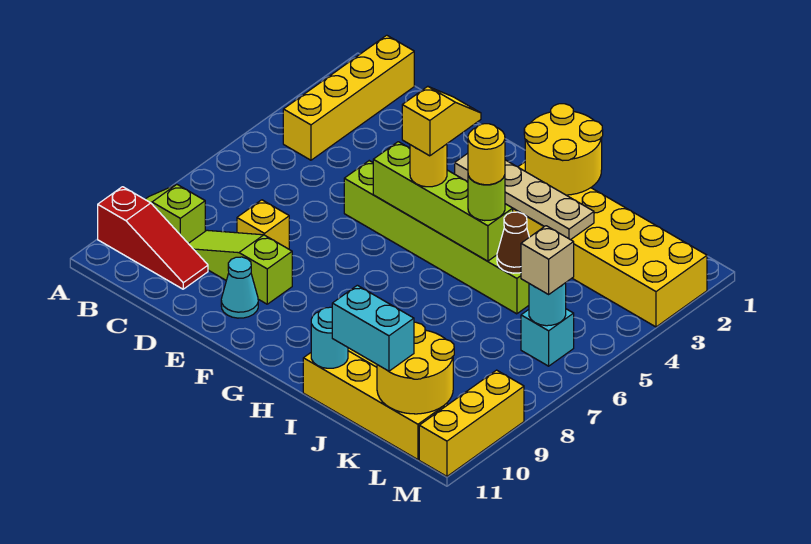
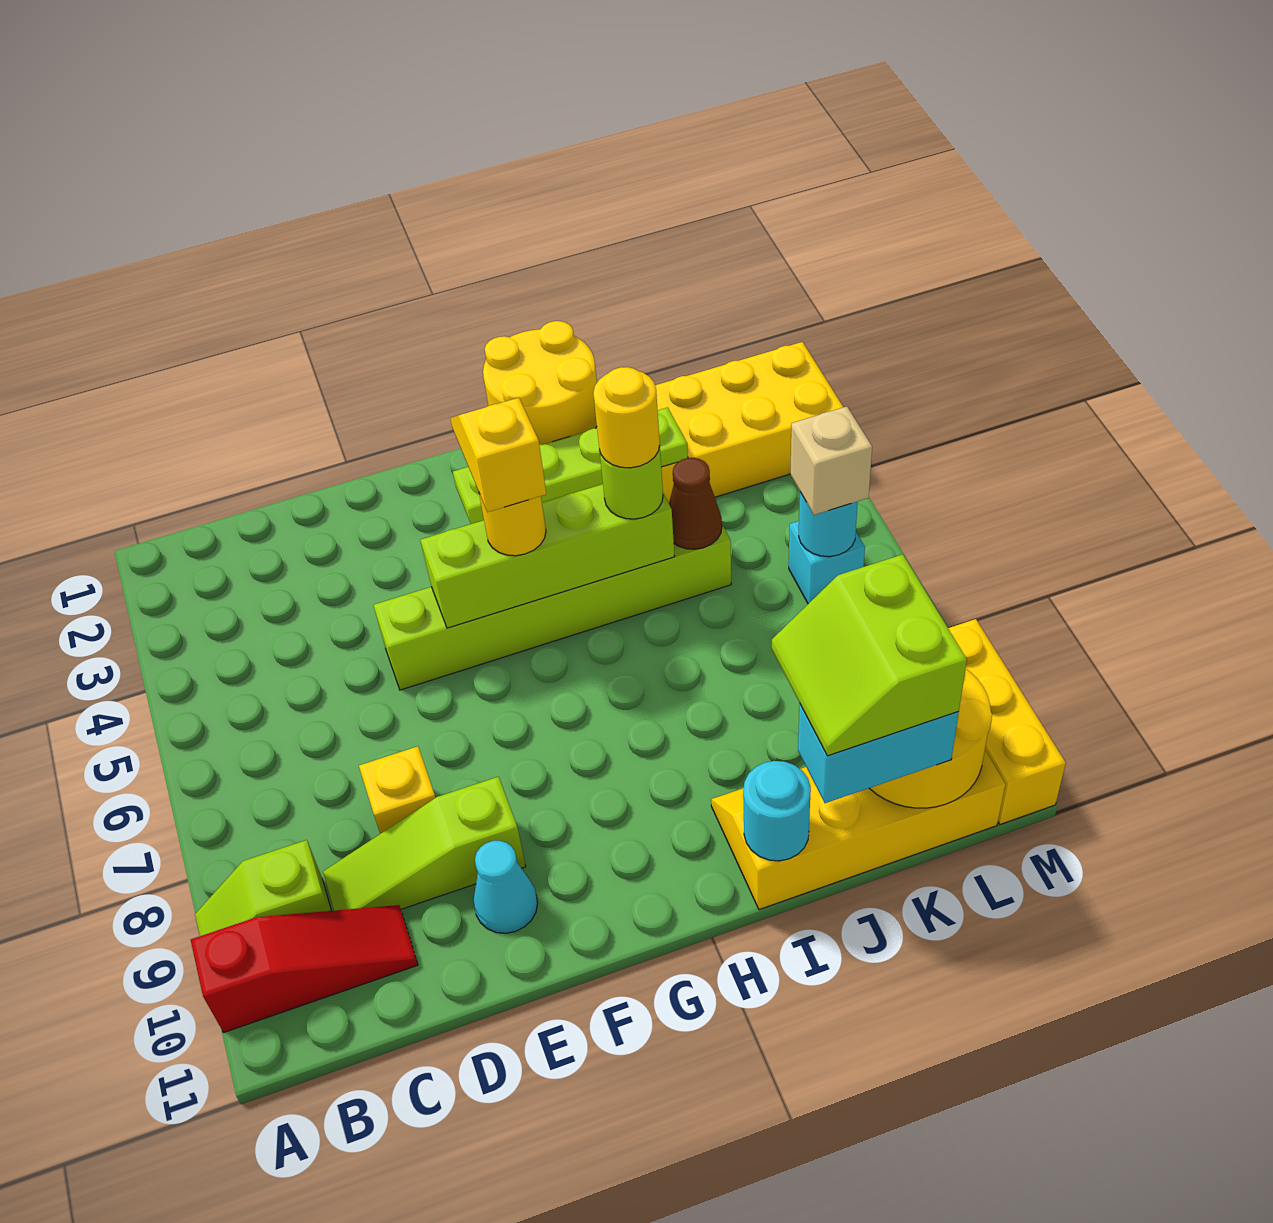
yellow brick B1:B4 level 1 -> none
tan plate G3:J3 level 2 -> lime plate G3:J3 level 2
none -> lime slope J10:K11 level 4 top K

